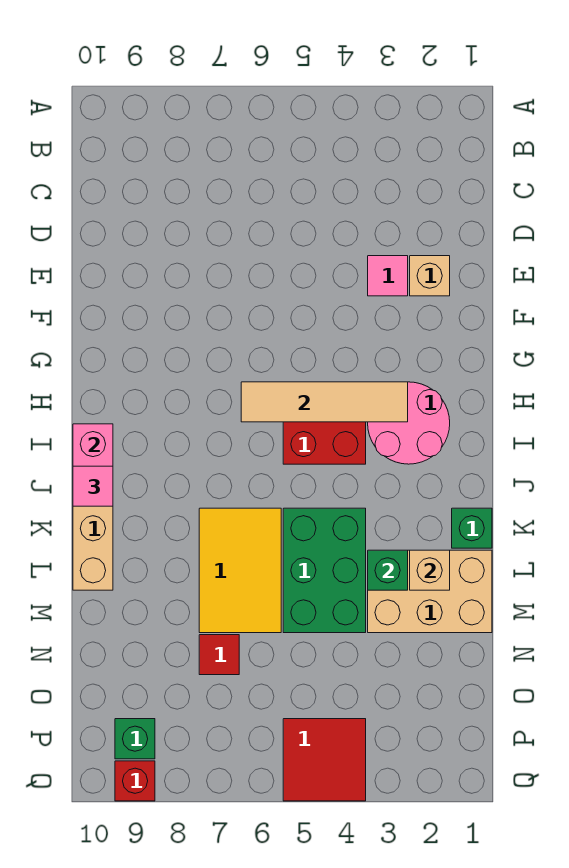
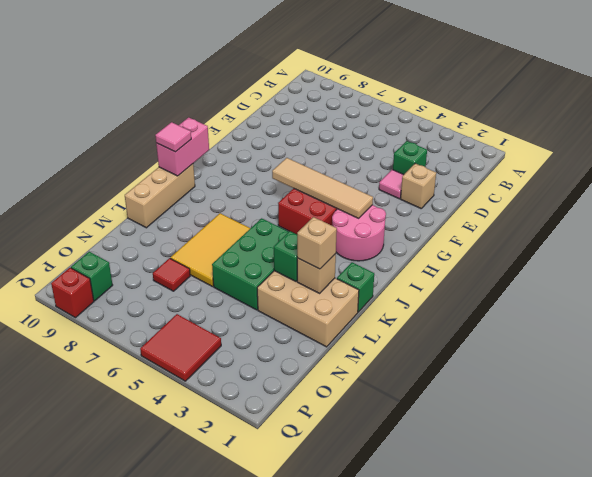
none -> green brick D3 level 1
none -> tan brick L2 level 3

